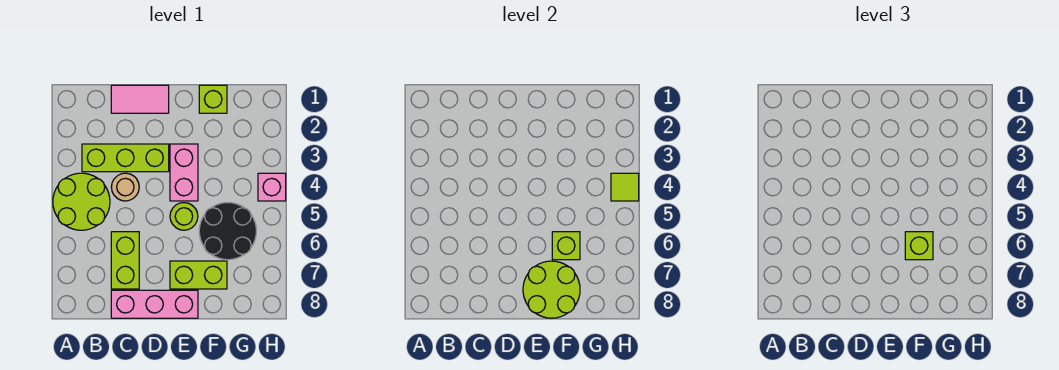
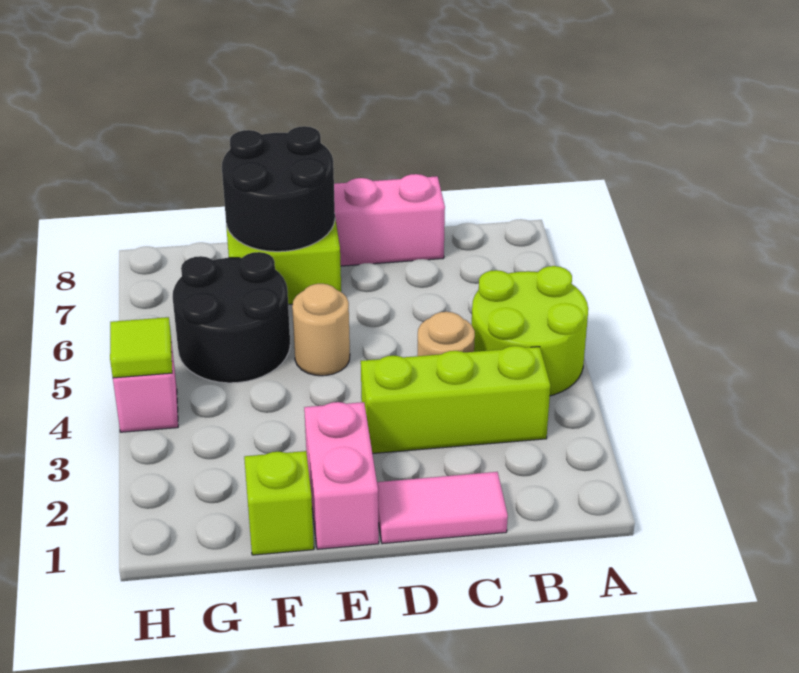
lime brick C6:C7 level 1 -> none
pink brick E3:E4 level 1 -> pink brick E1:E2 level 1
lime round brick E5 level 1 -> tan round brick E5 level 1
lime round brick E7:F8 level 2 -> black round brick E7:F8 level 2
lime brick F6 level 2 -> none
lime brick F6 level 3 -> none

